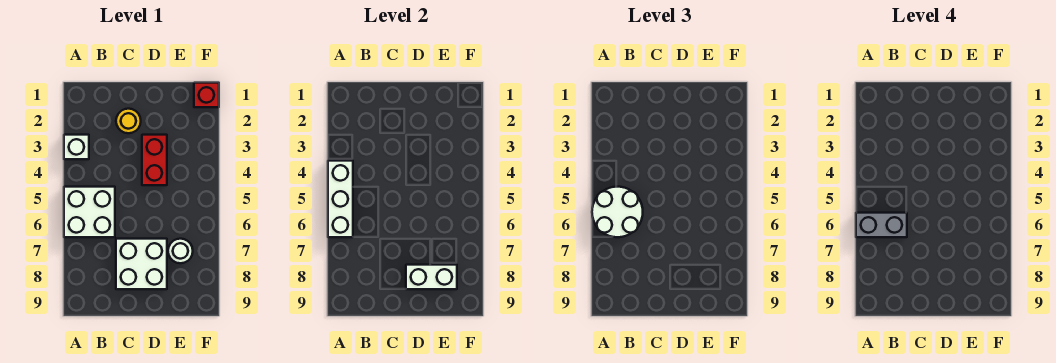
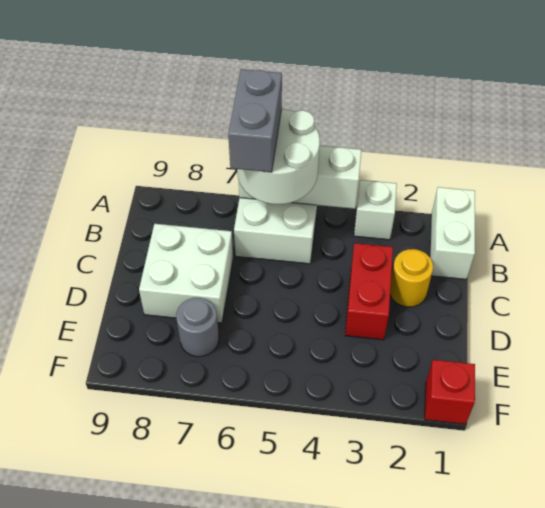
red brick D3:D4 level 1 -> red brick C3:D3 level 1
white brick D8:E8 level 2 -> white brick A1:B1 level 1
white round brick E7 level 1 -> grey round brick E7 level 1

